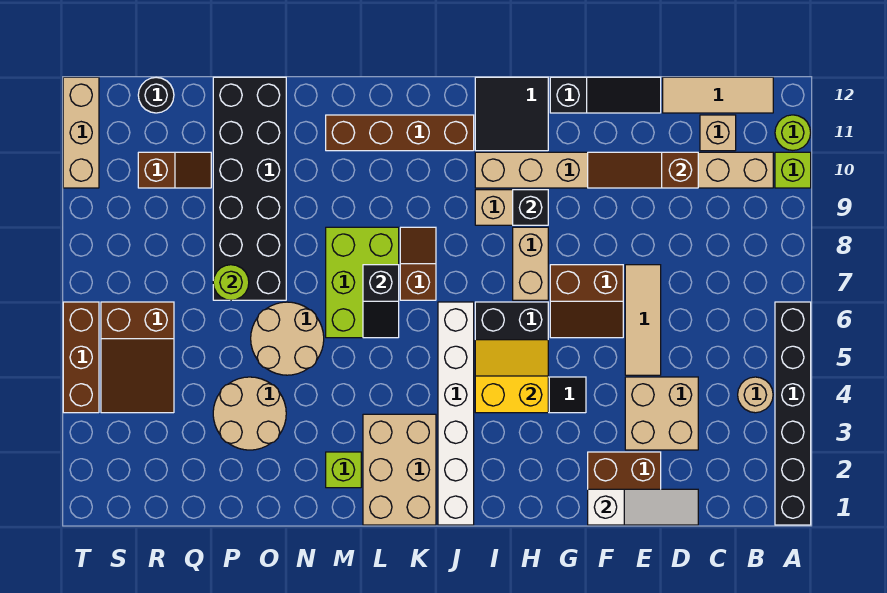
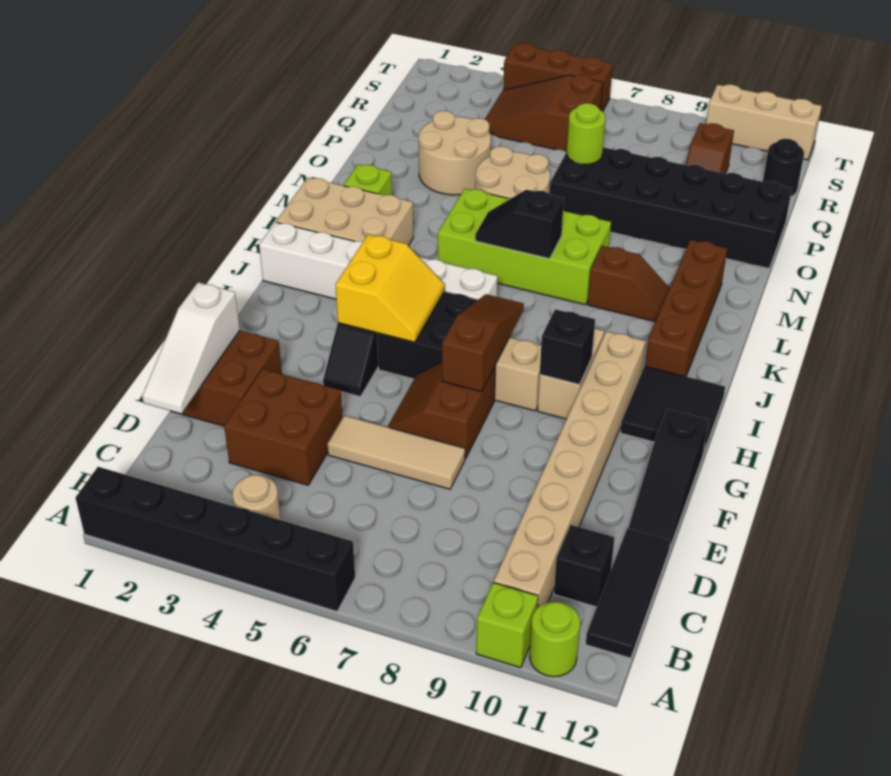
tan tile B12:D12 level 1 -> black tile B12:D12 level 1
tan brick C11 level 1 -> black brick C11 level 1
tan brick D3:E4 level 1 -> brown brick D3:E4 level 1
brown slope D10:F10 level 2 top D -> brown slope G7:I7 level 2 top G
brown slope K7:K8 level 1 top 7 -> brown slope L9:L10 level 1 top 9
lime brick L6:M8 level 1 -> lime brick L5:M8 level 1

